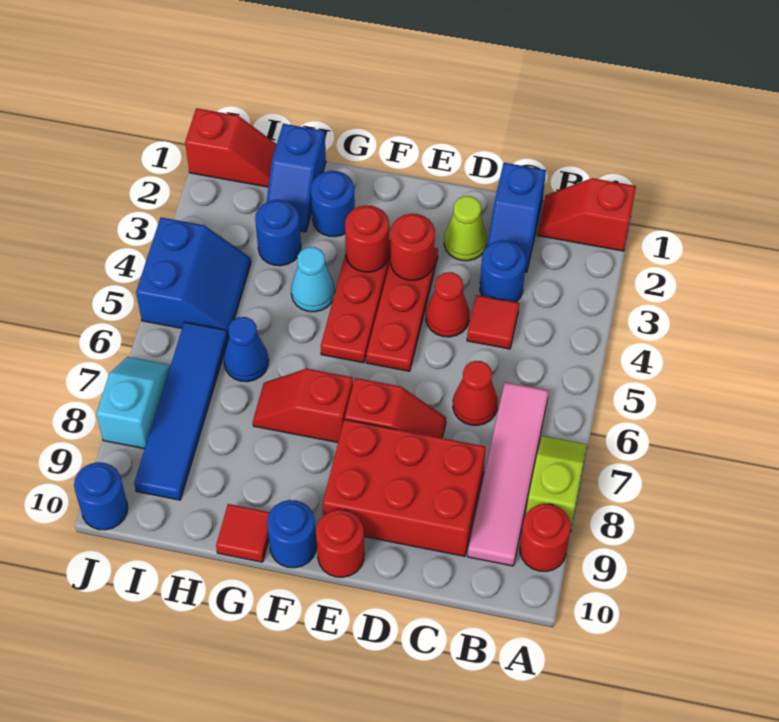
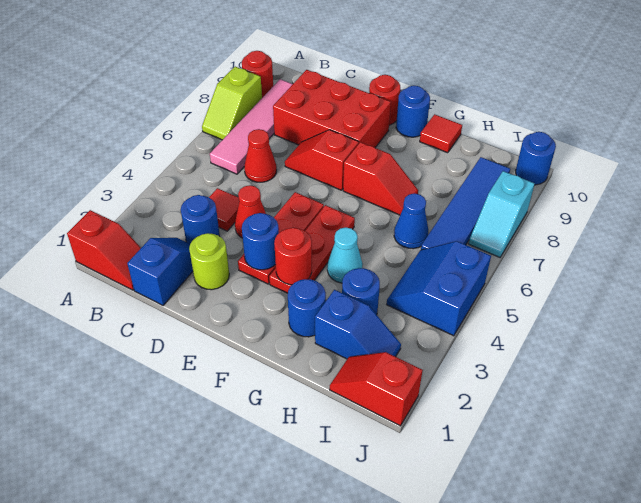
lime cone D2 level 1 -> lime round brick D2 level 1
red round brick E3 level 2 -> blue round brick E3 level 2
blue slope H1:H2 level 1 top 1 -> blue slope H2:I2 level 1 top H

